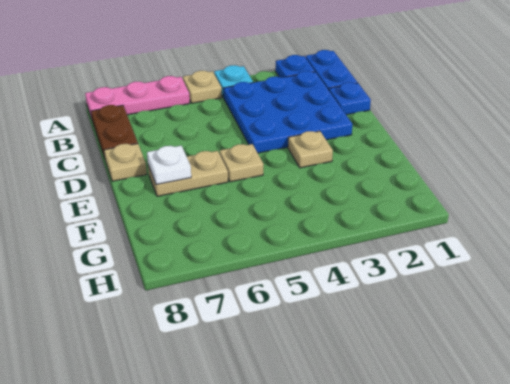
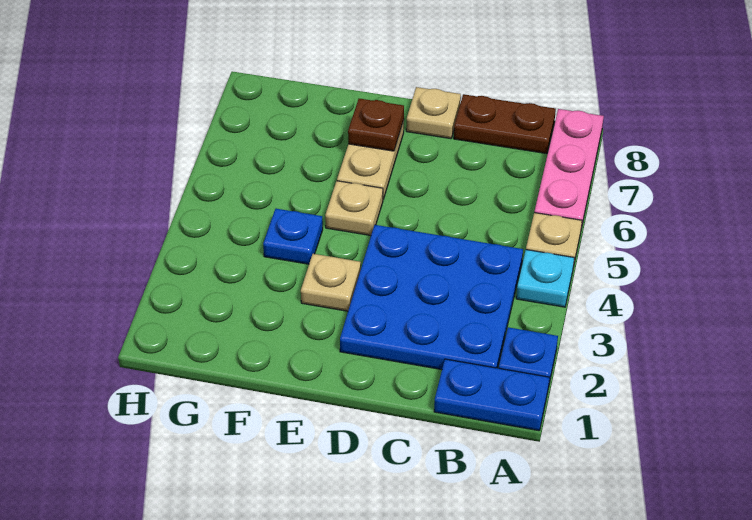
blue plate C1 level 1 -> blue plate F4 level 1
white plate E7 level 2 -> brown plate E7 level 2

